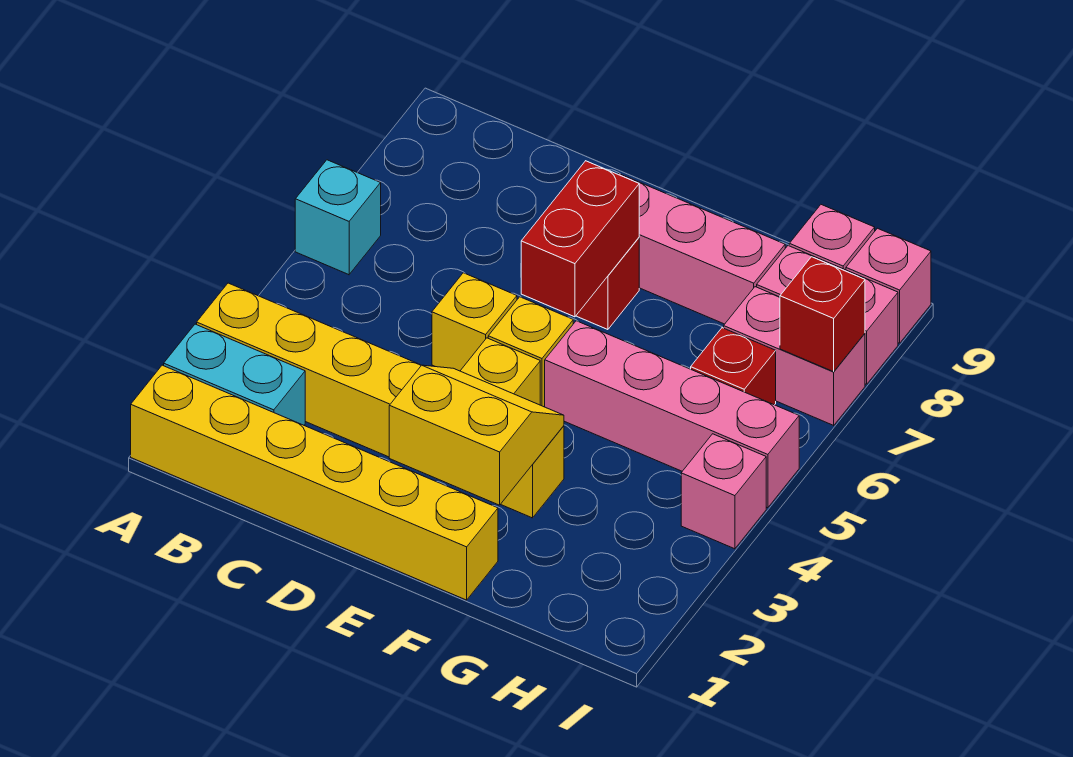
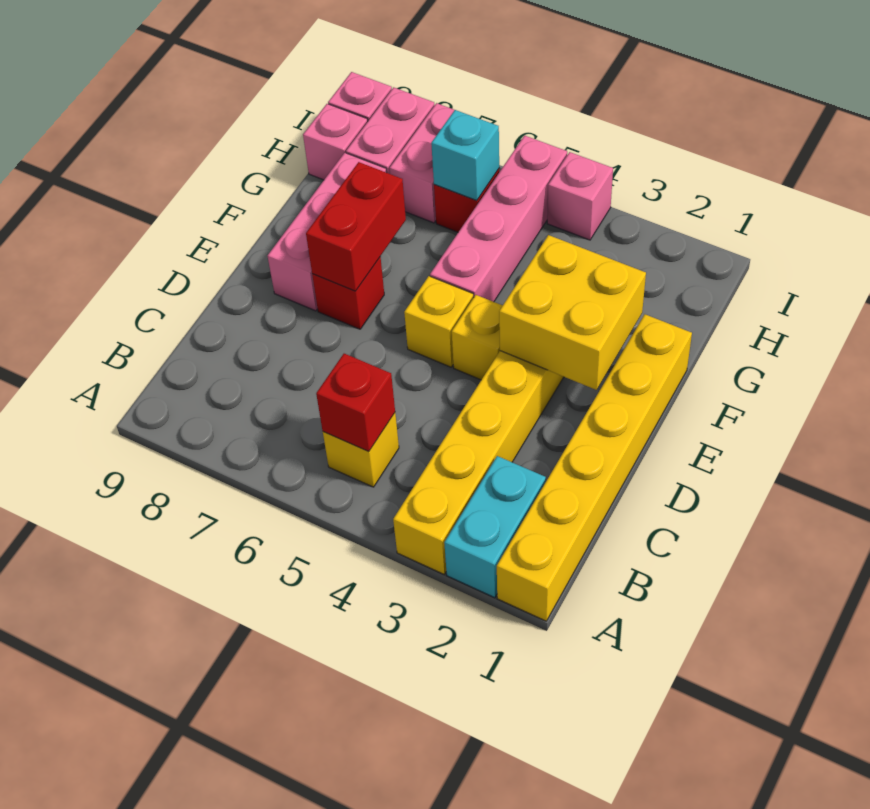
cyan brick A6 level 1 -> cyan brick H6 level 2
yellow brick D5 level 1 -> yellow brick B5 level 1
yellow slope E2:F3 level 2 top 2 -> yellow brick E2:F3 level 2
red brick E6:E7 level 2 -> red brick E7:F7 level 2
red brick I7 level 2 -> red brick B5 level 2

